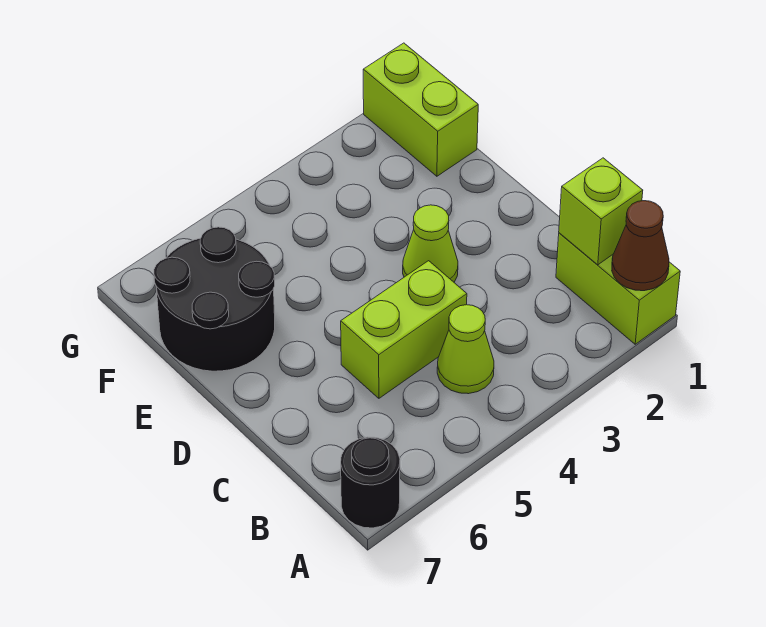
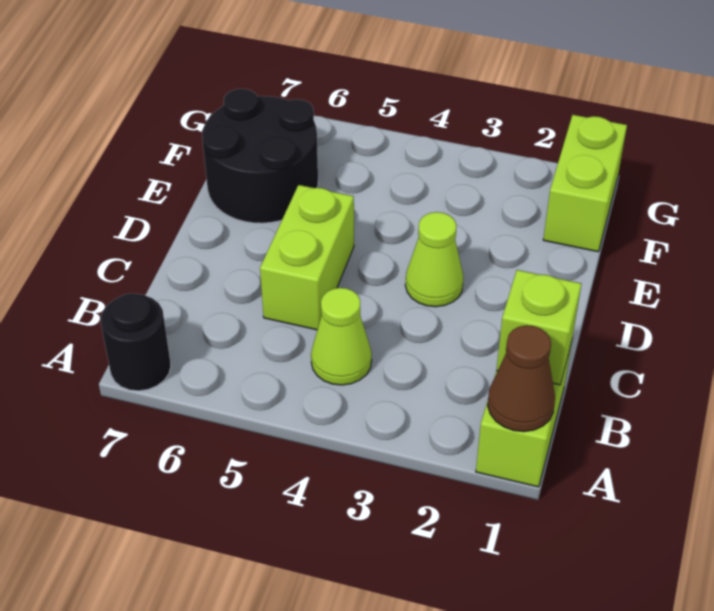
lime brick C4:C5 level 1 -> lime brick C5:D5 level 1

